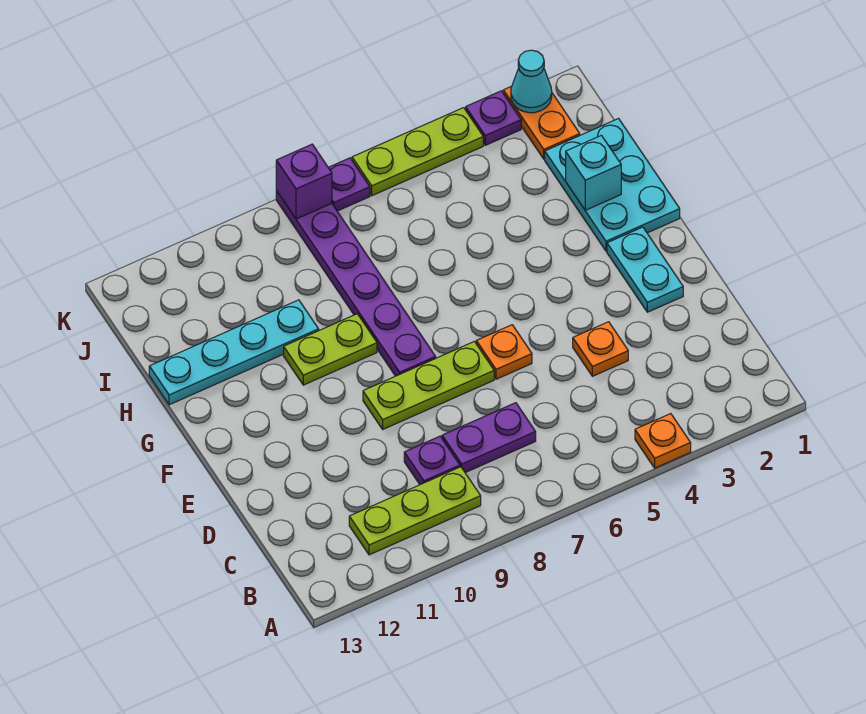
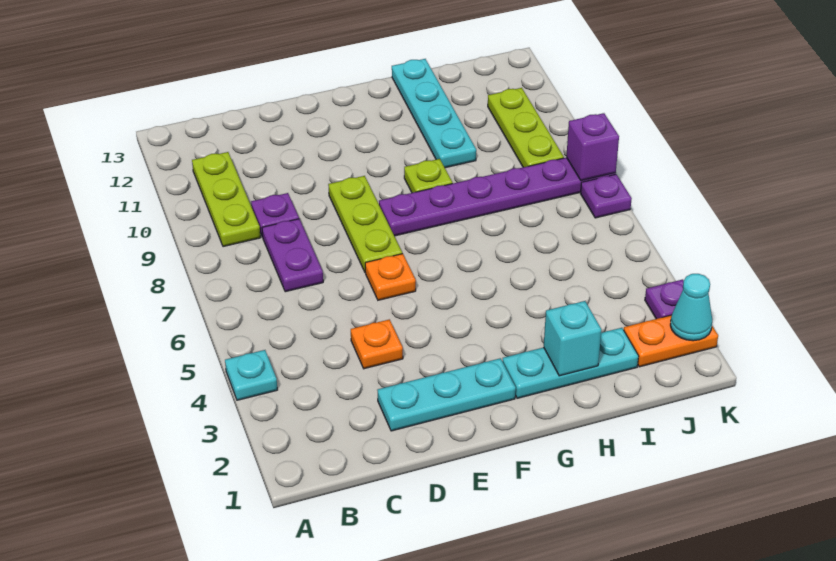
orange plate A4 level 1 -> cyan plate A4 level 1
cyan plate E2:F2 level 1 -> cyan plate D2:F2 level 1
cyan plate G1:I2 level 1 -> cyan plate G2:I2 level 1
lime plate G9:G10 level 1 -> lime plate G9 level 1
lime plate K4:K6 level 1 -> lime plate J9:J11 level 1

